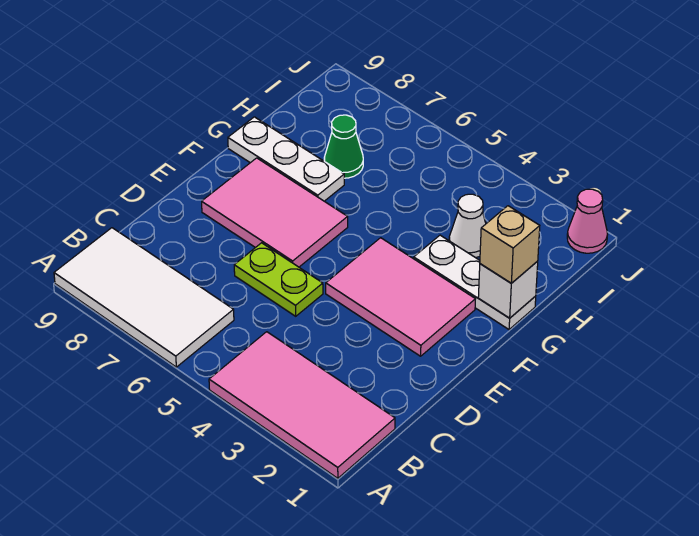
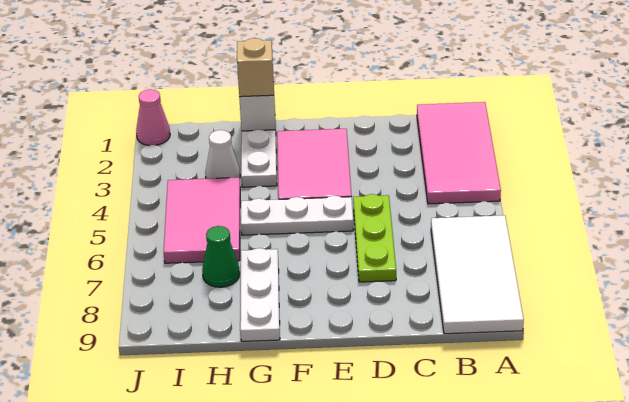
lime plate D5:D6 level 1 -> lime plate D5:D7 level 1
none -> white plate E5:G5 level 1
pink tile E6:F8 level 1 -> pink tile H4:I6 level 1

